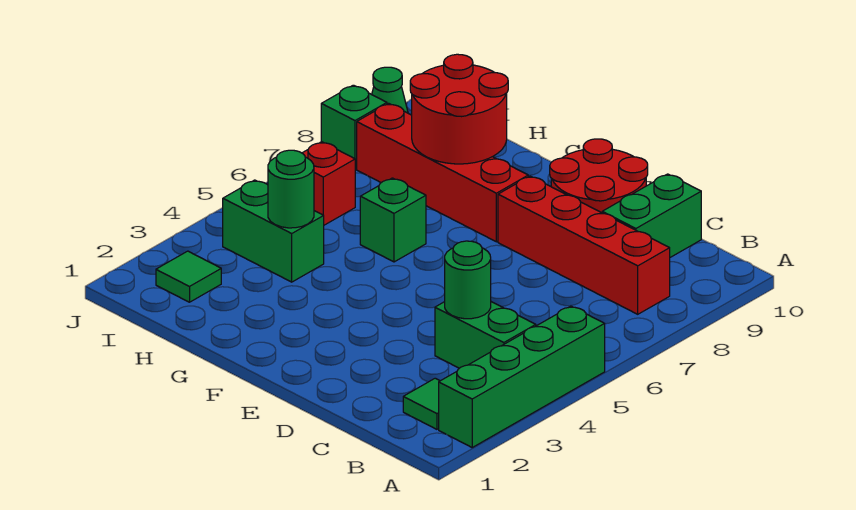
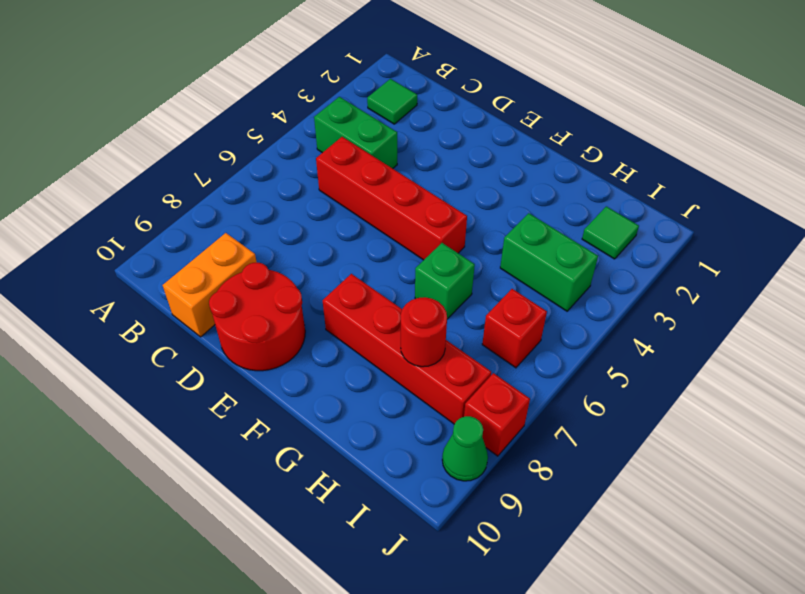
green brick A2:A5 level 1 -> none
red brick B8:E8 level 1 -> red brick C5:F5 level 1
green round brick C4 level 2 -> none
green brick C9:C10 level 1 -> orange brick C9:C10 level 1
red round brick G8:H9 level 2 -> red round brick H8 level 2
green round brick H4 level 2 -> none
green brick J8 level 1 -> red brick J8 level 1

